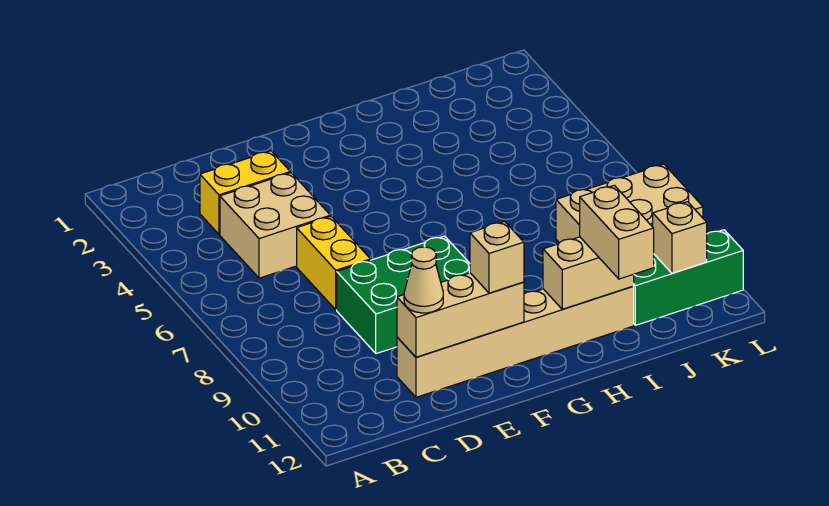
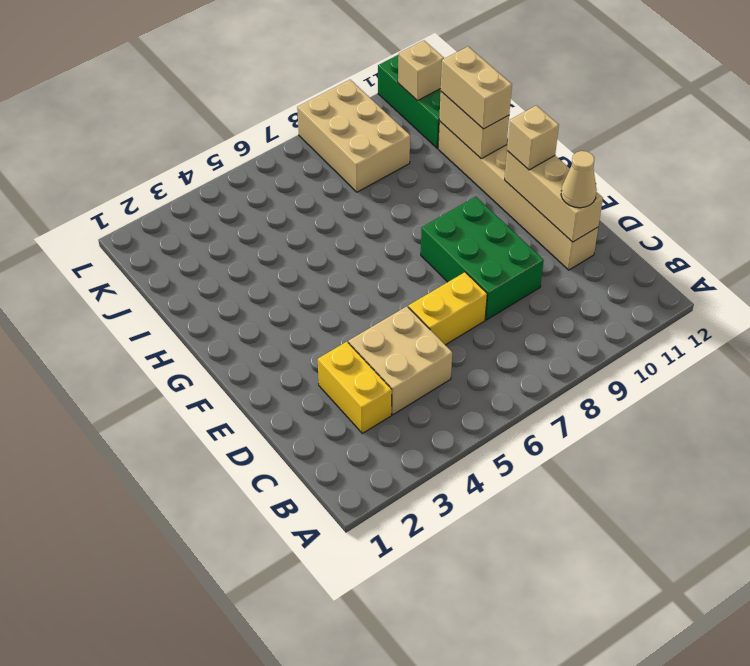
tan brick I11:I12 level 3 -> tan brick H11:I11 level 3

